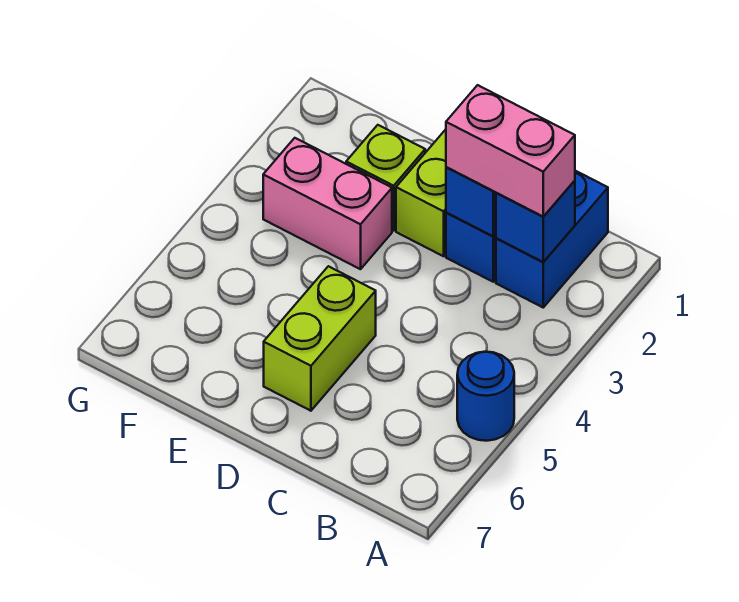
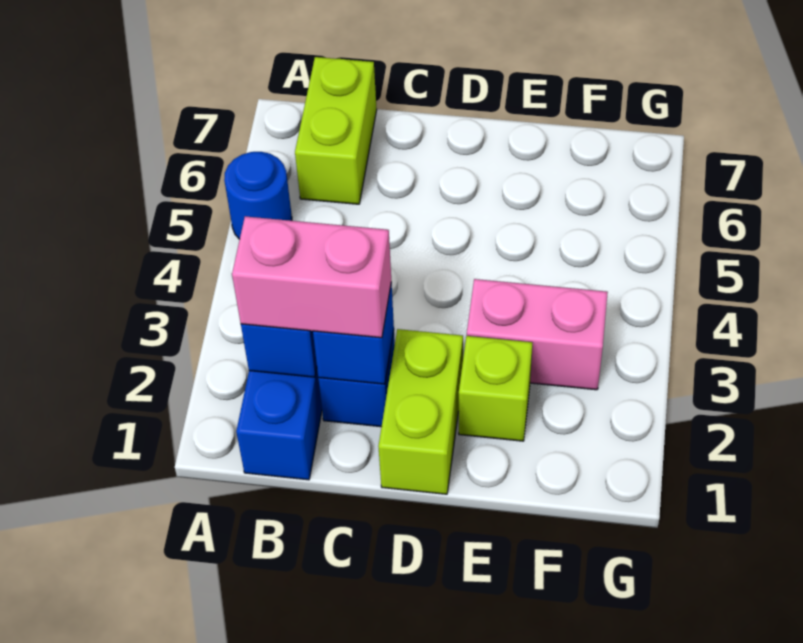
lime brick D5:D6 level 1 -> lime brick B6:B7 level 1

